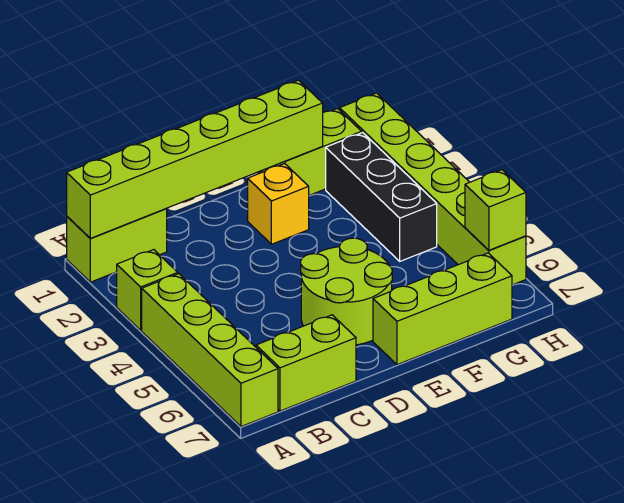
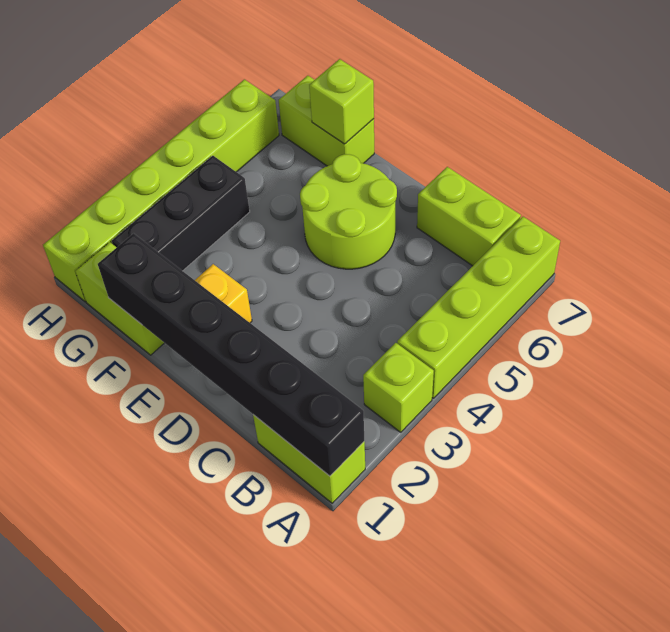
lime brick A1:F1 level 2 -> black brick A1:F1 level 2
lime brick E7:G7 level 1 -> lime brick F7:G7 level 1
lime brick H6 level 2 -> lime brick F7 level 2

